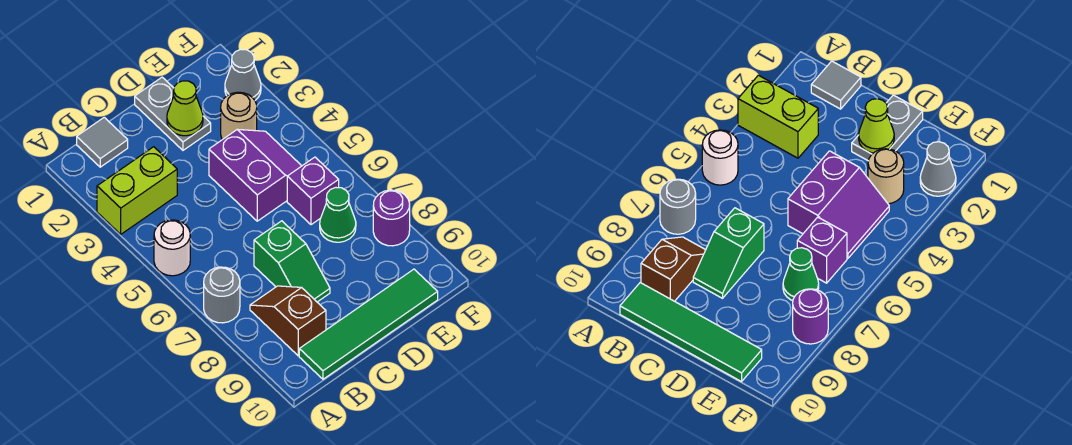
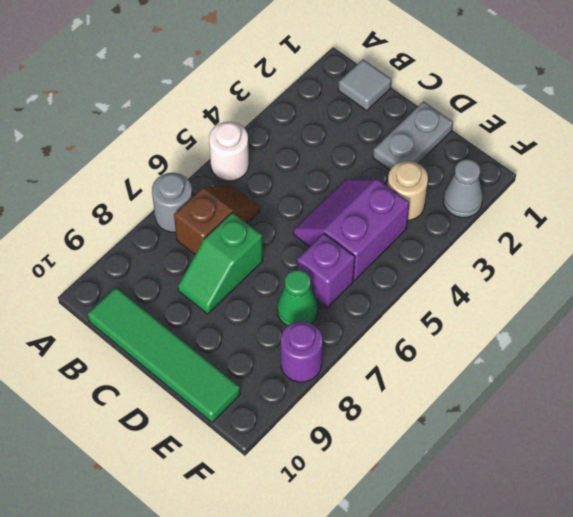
lime brick A3:B3 level 1 -> none
brown slope B8:B9 level 1 top 9 -> brown slope B6:B7 level 1 top 7
lime cone D2 level 2 -> none
purple slope D4:E5 level 1 top D -> purple slope D4:E5 level 1 top E

